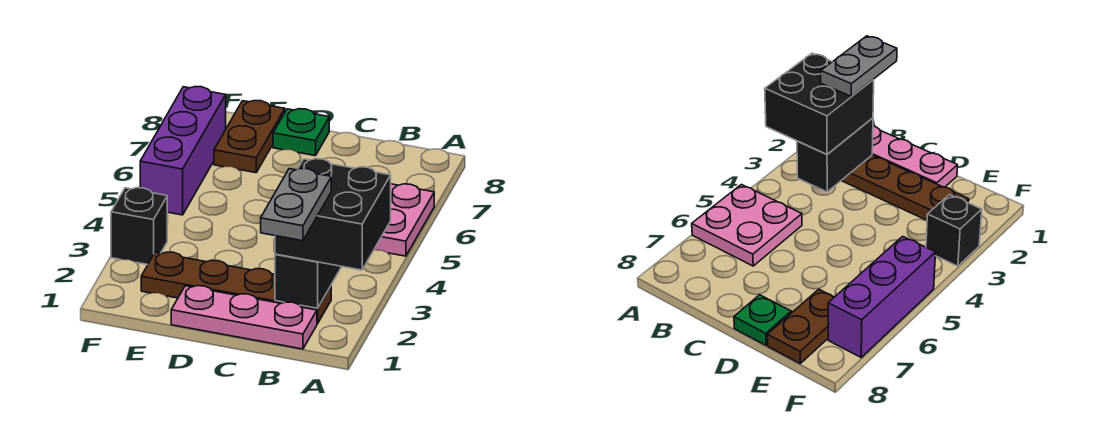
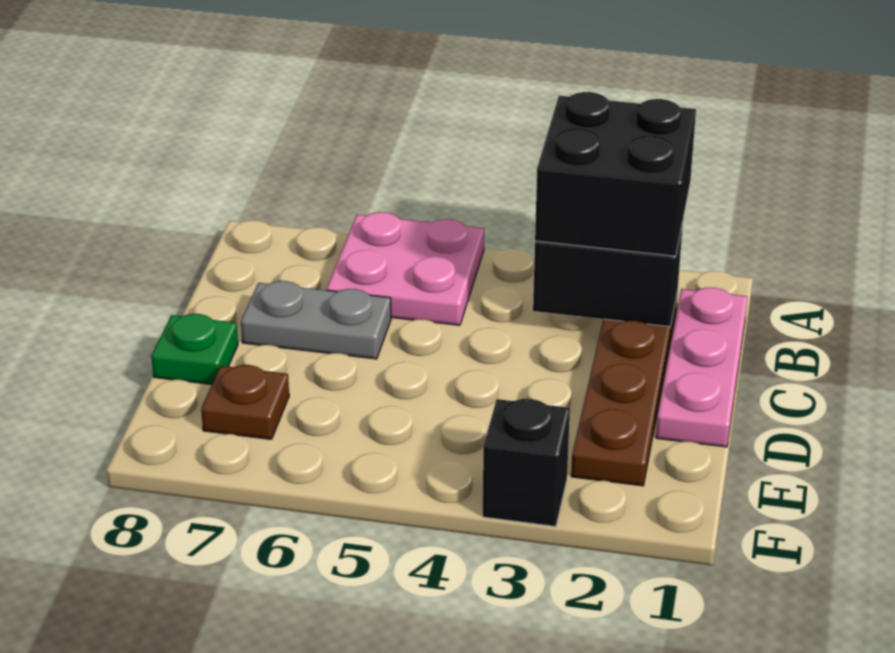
grey plate B1:B2 level 4 -> grey plate C6:C7 level 1
brown plate E7:E8 level 1 -> brown plate E7 level 1
purple brick F5:F7 level 1 -> none

